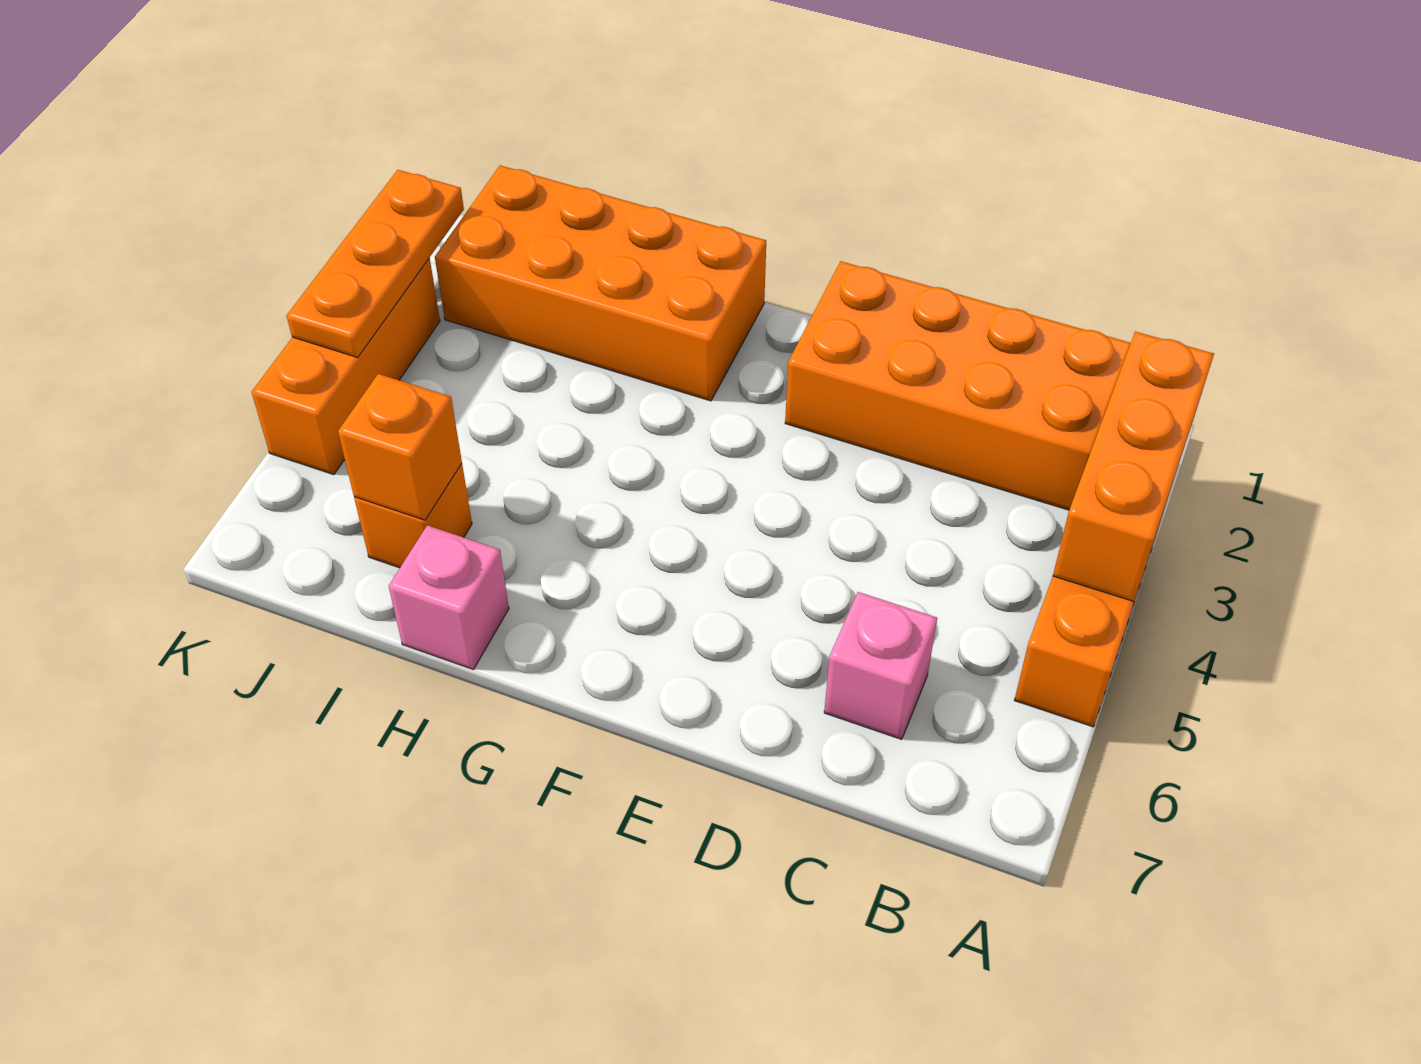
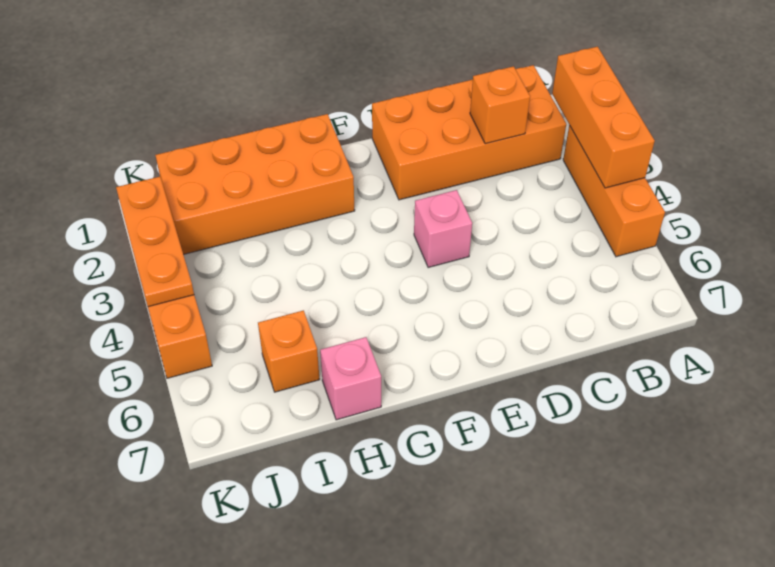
pink brick C6 level 1 -> pink brick E4 level 1
orange brick I6 level 2 -> orange brick C2 level 2

